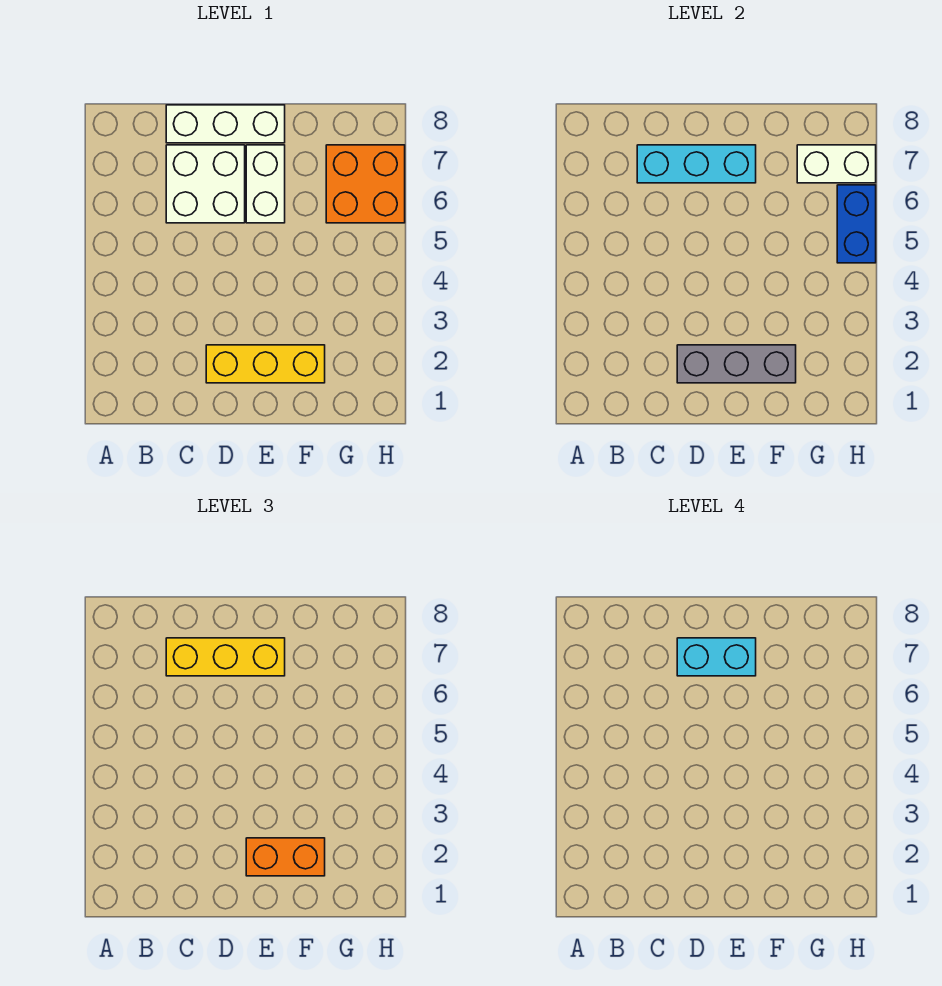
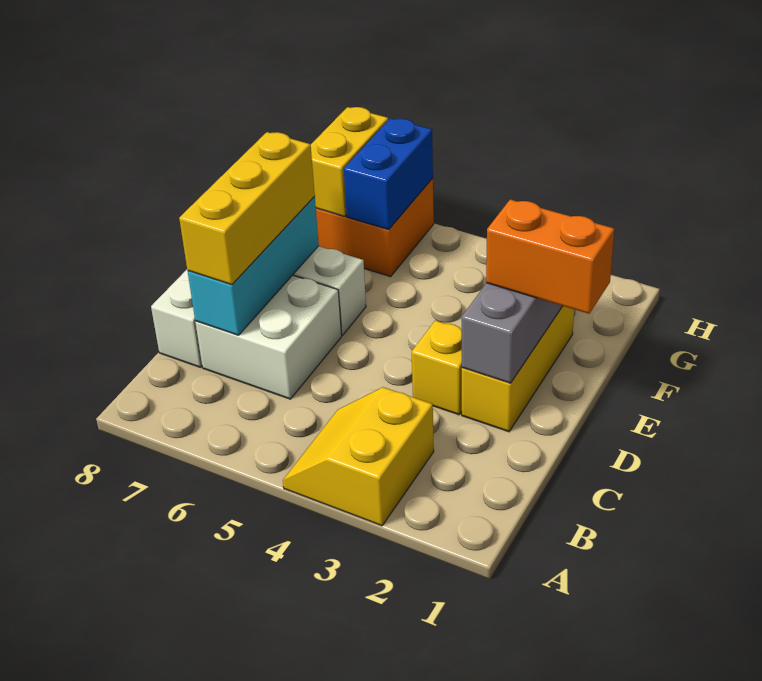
none -> yellow slope A3:B4 level 1 top 3
none -> yellow brick D3 level 1
cyan brick D7:E7 level 4 -> none
orange brick E2:F2 level 3 -> orange brick E1:E2 level 3
white brick G7:H7 level 2 -> yellow brick G7:H7 level 2
blue brick H5:H6 level 2 -> blue brick G6:H6 level 2

